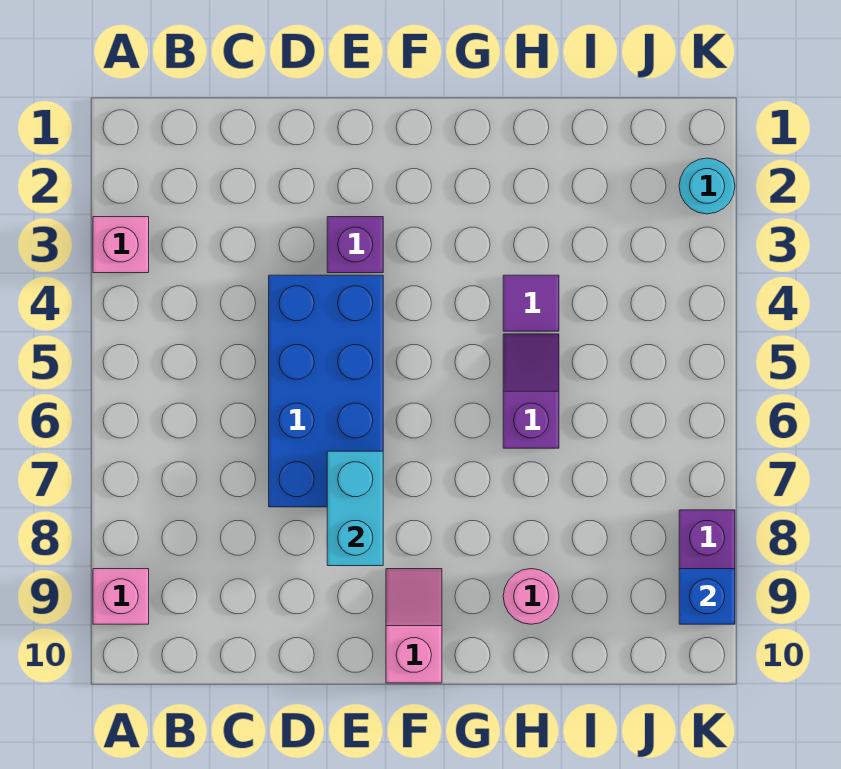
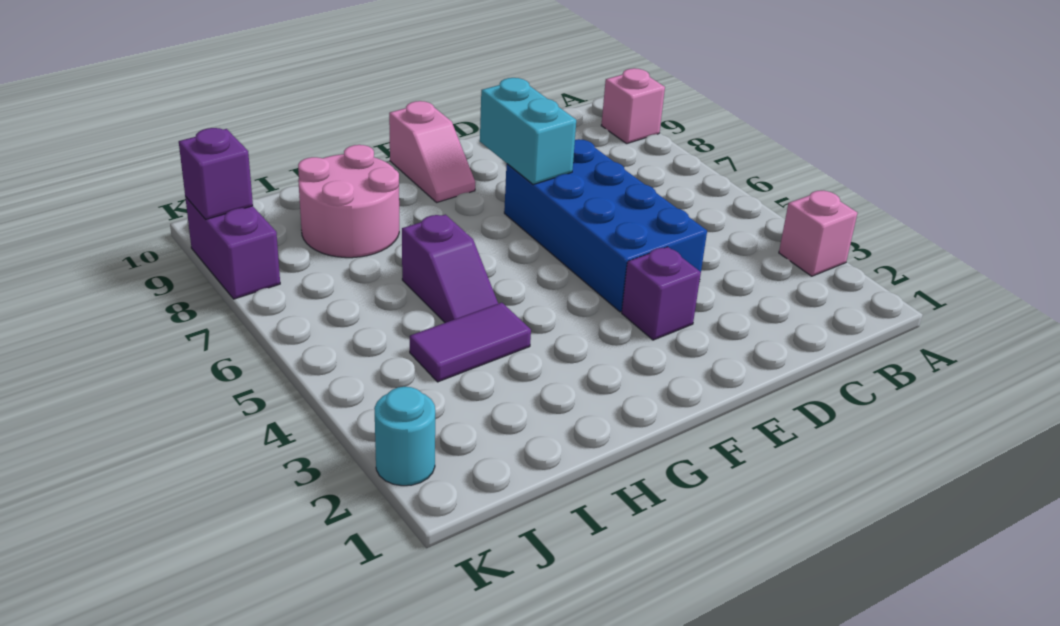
purple tile H4 level 1 -> purple tile H4:I4 level 1
pink round brick H9 level 1 -> pink round brick H8:I9 level 1
blue brick K9 level 2 -> purple brick K9 level 2

